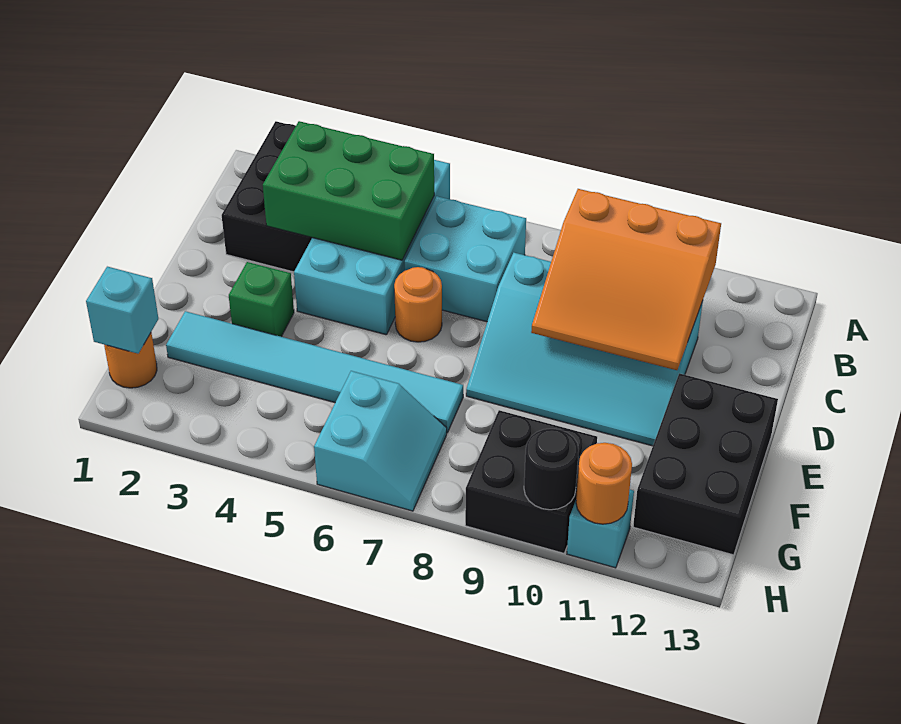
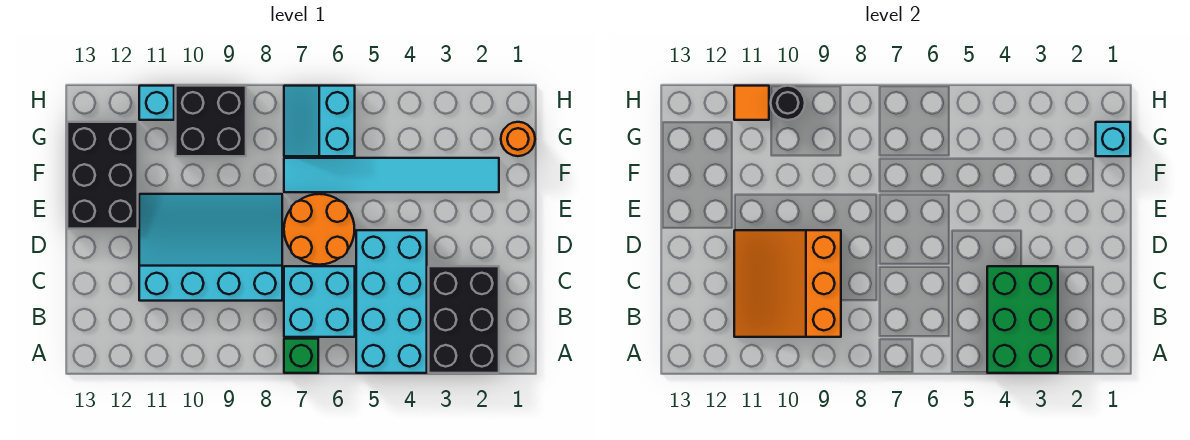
green brick B3:C5 level 2 -> green brick A3:C4 level 2
orange slope B9:D11 level 2 top B -> orange slope B9:D11 level 2 top 9
orange round brick D6 level 1 -> orange round brick D6:E7 level 1
green brick E3 level 1 -> green brick A7 level 1
orange round brick H11 level 2 -> orange tile H11 level 2

